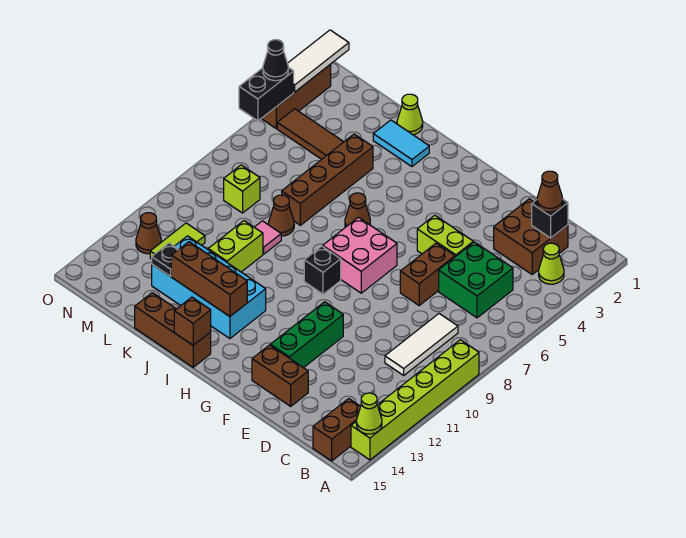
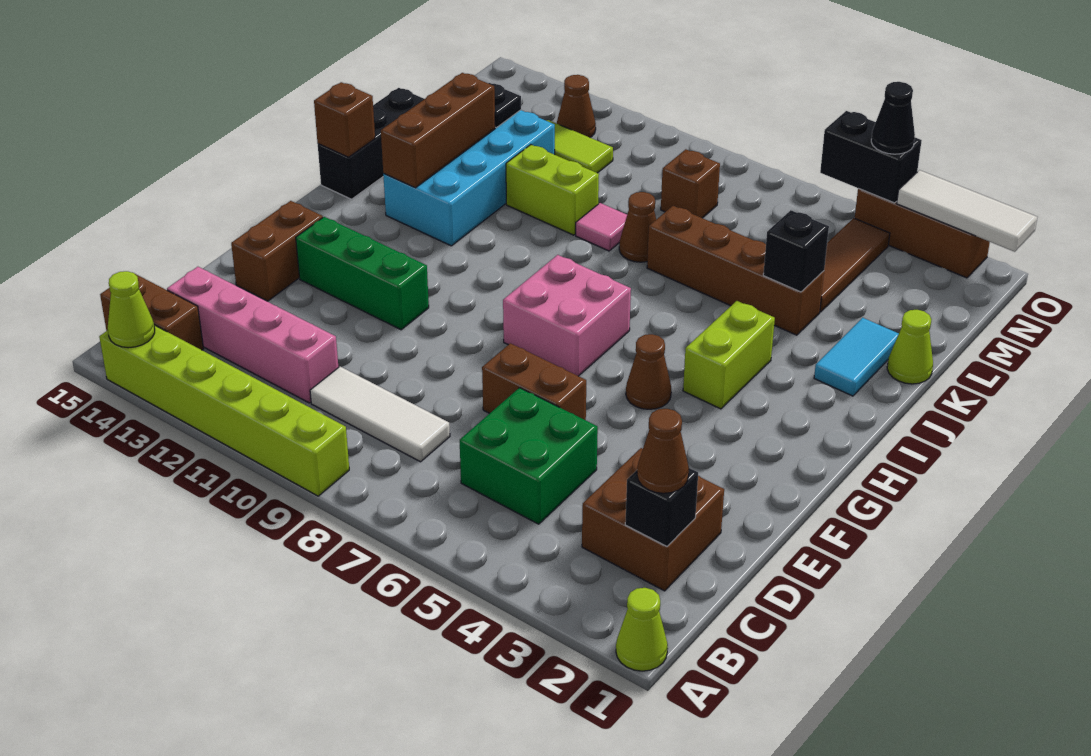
lime cone B3 level 1 -> lime cone A1 level 1
none -> pink brick C11:C14 level 1
lime brick E5:F5 level 1 -> lime brick H4:I4 level 1
black brick H9 level 1 -> black brick K4 level 2
brown cone I6 level 1 -> brown cone G5 level 1
brown brick I15:K15 level 1 -> black brick I15:K15 level 1
lime brick M8 level 1 -> brown brick M8 level 1

